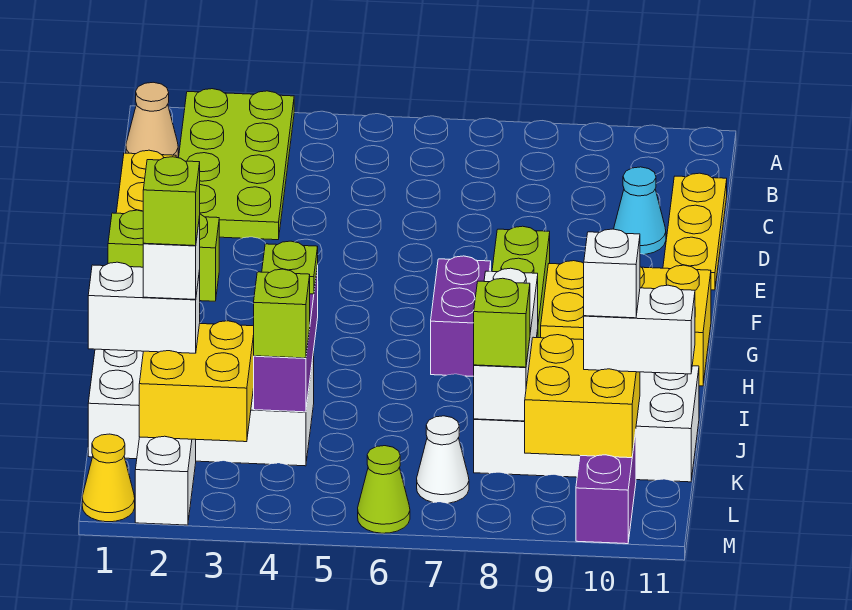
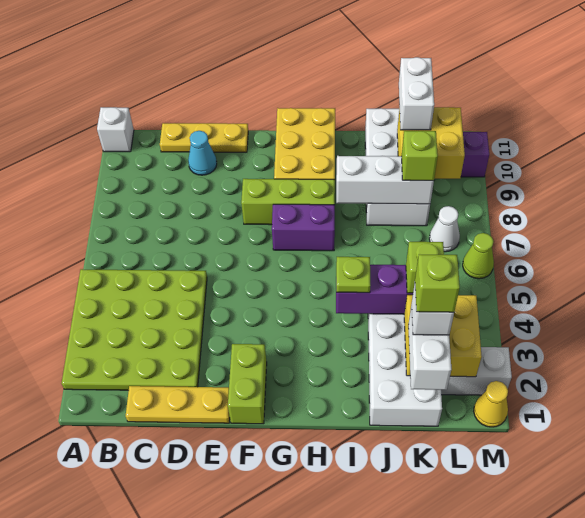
lime plate A2:D3 level 1 -> lime plate A2:D5 level 1
tan cone B1 level 1 -> none
white brick K10 level 4 -> white brick A11 level 1

